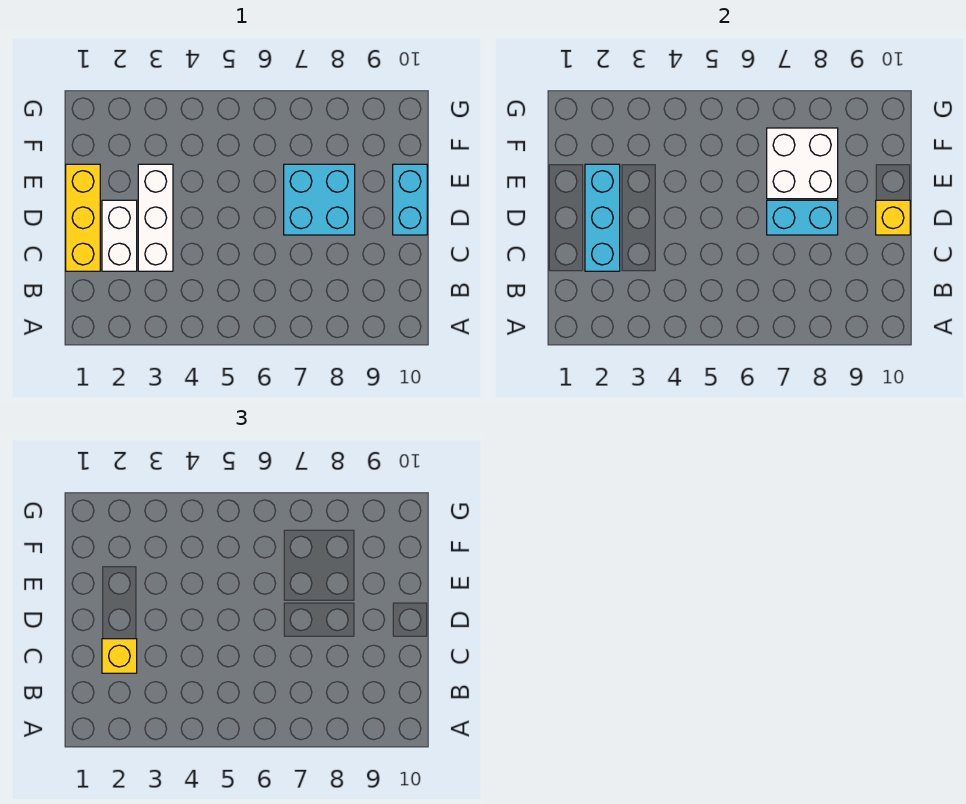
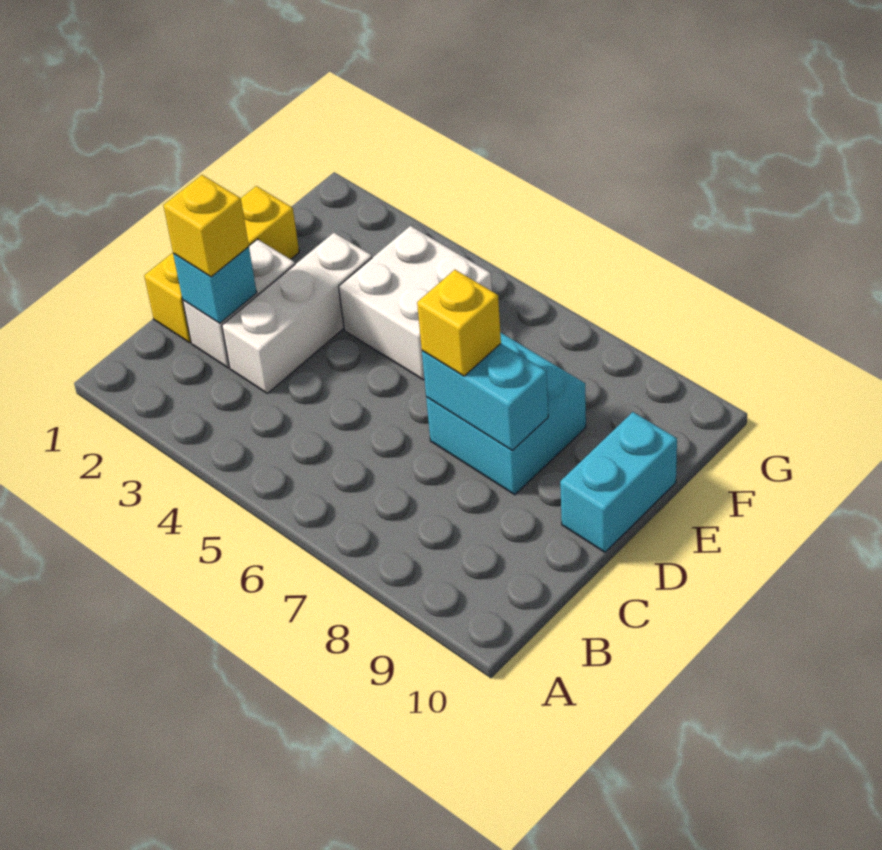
cyan brick C2:E2 level 2 -> cyan brick C2 level 2
yellow brick D10 level 2 -> yellow brick D7 level 3
white brick E7:F8 level 2 -> white brick E4:F5 level 1

